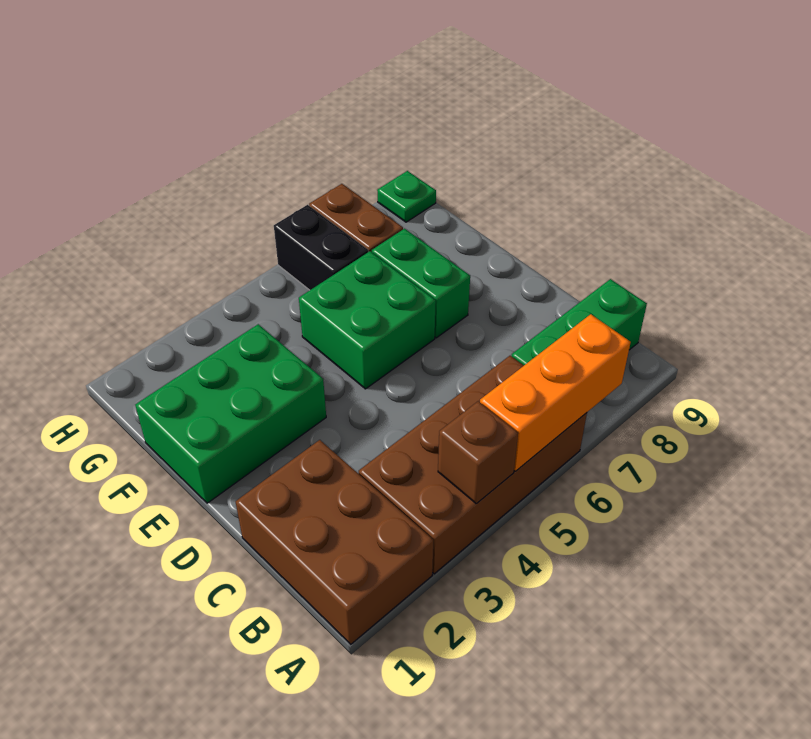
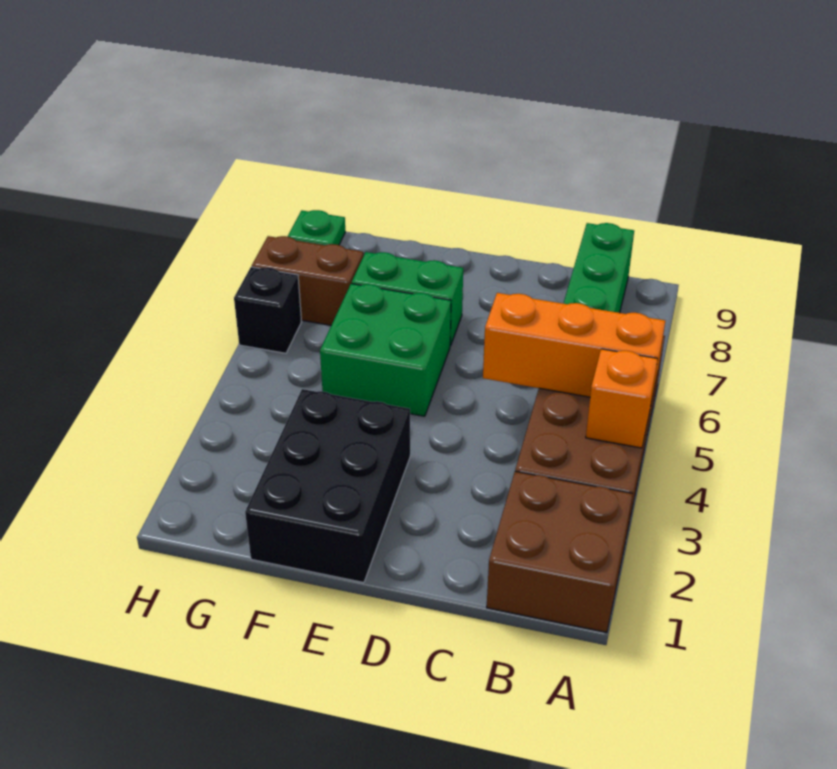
brown brick A1:C2 level 1 -> brown brick A1:B2 level 1
brown brick A4 level 2 -> orange brick A4 level 2
orange brick A5:A7 level 2 -> orange brick A5:C5 level 2
green brick E1:F3 level 1 -> black brick E1:F3 level 1
black brick G6:H6 level 1 -> black brick H6 level 1

